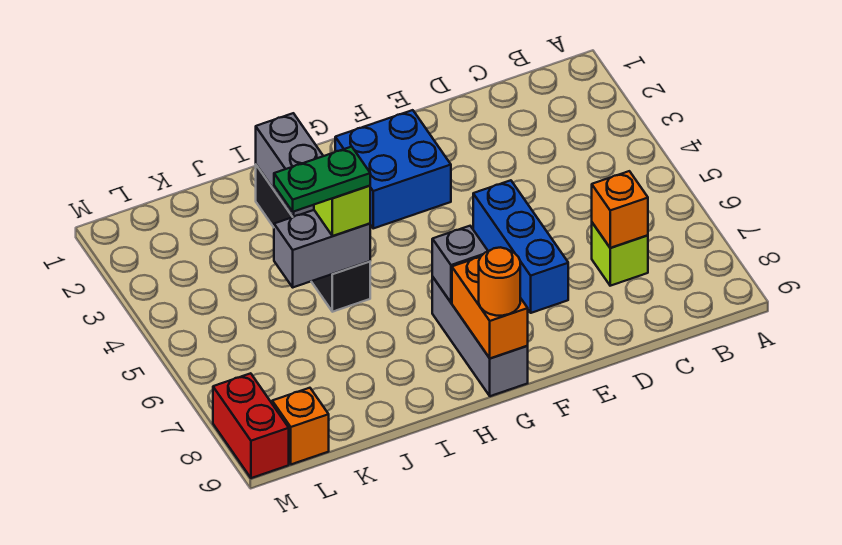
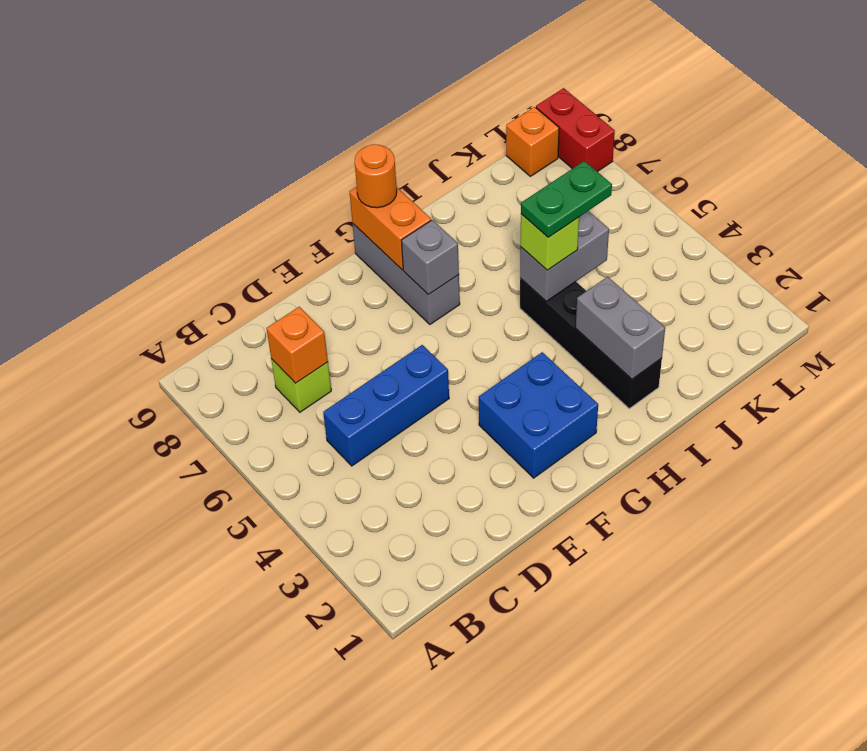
blue brick E5:E7 level 1 -> blue brick C5:E5 level 1

